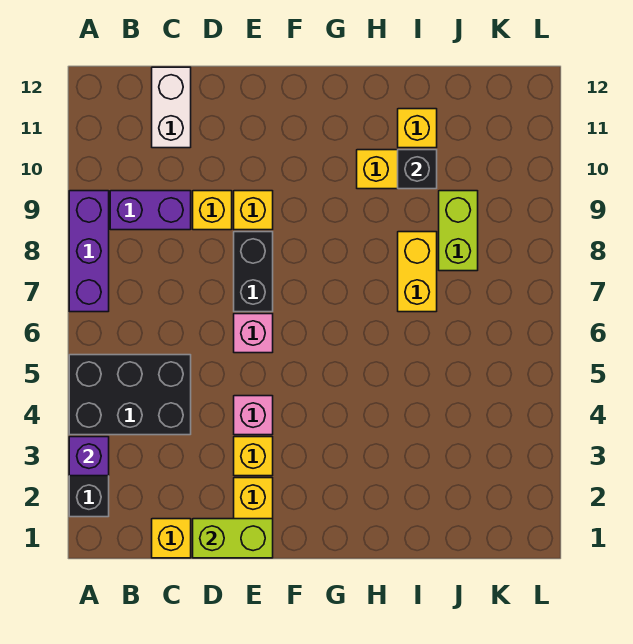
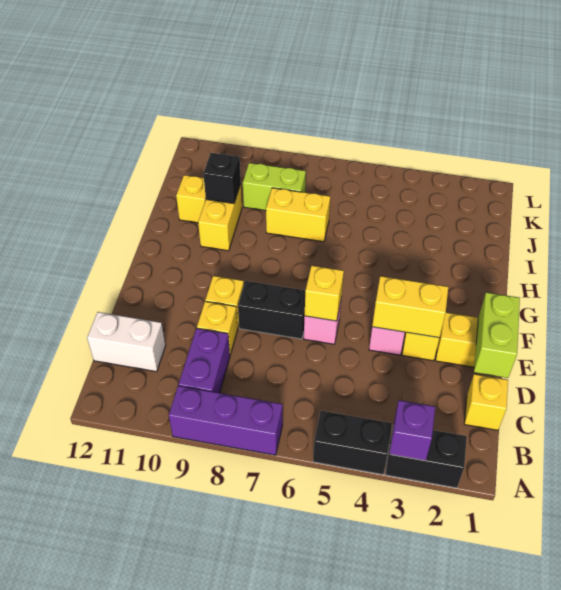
black brick A4:C5 level 1 -> black brick A4:A5 level 1
none -> yellow brick E3:E4 level 2
none -> yellow brick E6 level 2

